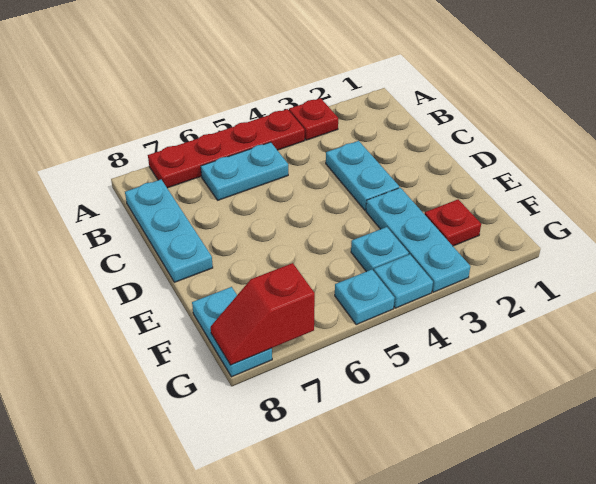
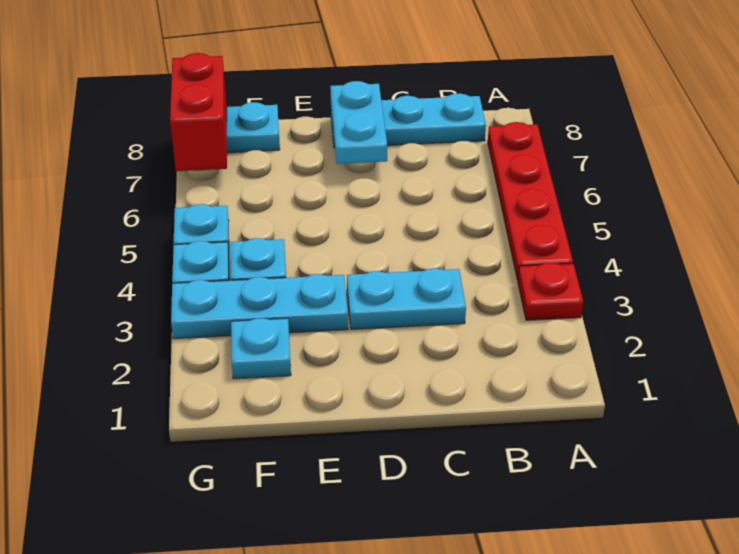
cyan plate B5:B6 level 1 -> cyan plate D7:D8 level 2
red plate F2 level 1 -> cyan plate F2 level 1
red slope G7:G8 level 2 top 7 -> red brick G7:G8 level 2

